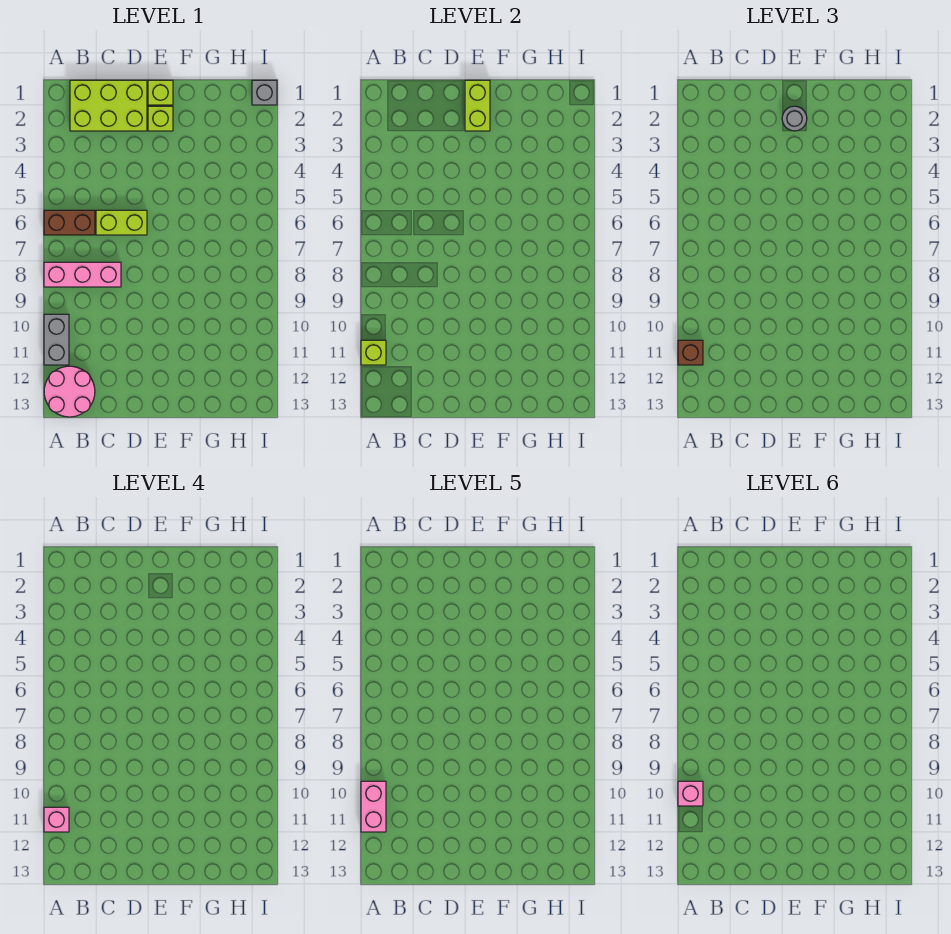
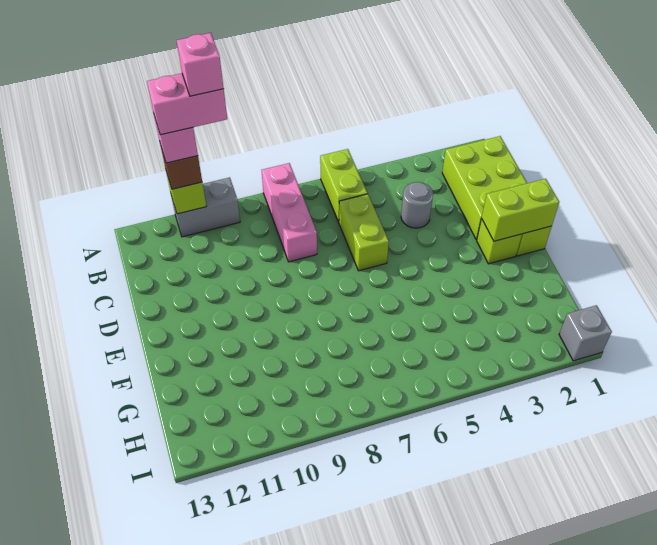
brown brick A6:B6 level 1 -> lime brick A6:B6 level 1
pink round brick A12:B13 level 1 -> none
grey round brick E2 level 3 -> grey round brick C4 level 1

